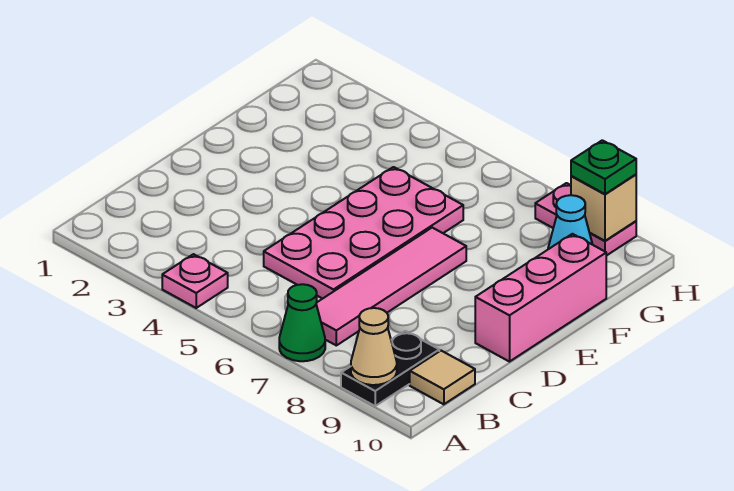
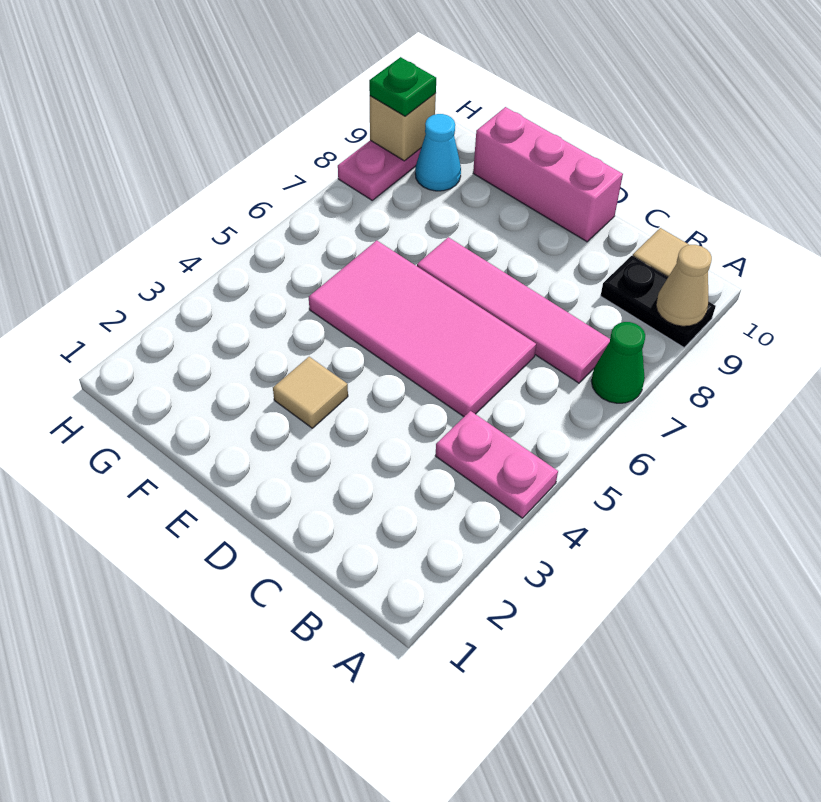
pink plate A4 level 1 -> pink plate A4:B4 level 1
pink plate C5:F6 level 1 -> pink tile C5:F6 level 1
none -> tan tile E3 level 1

